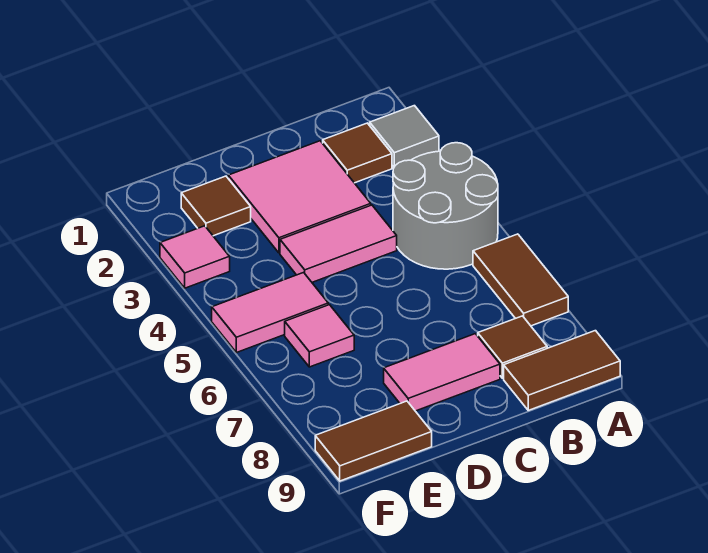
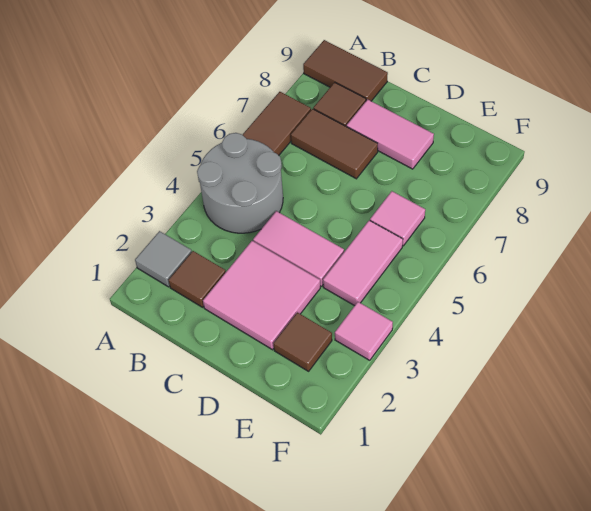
pink tile E5:F5 level 1 -> pink tile E4:E5 level 1
brown tile E9:F9 level 1 -> brown tile B7:C7 level 1

